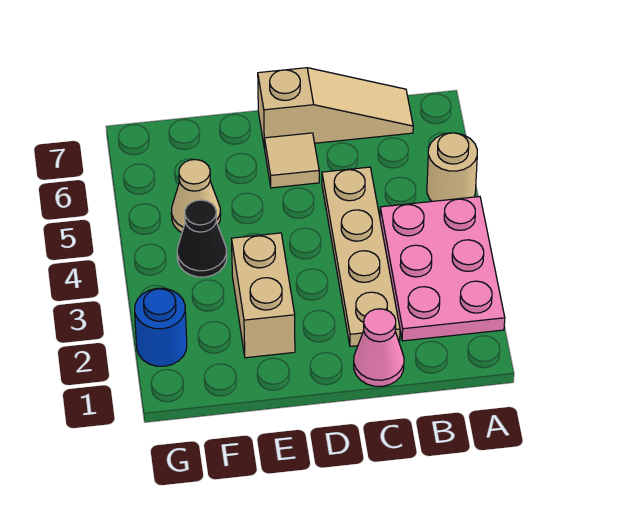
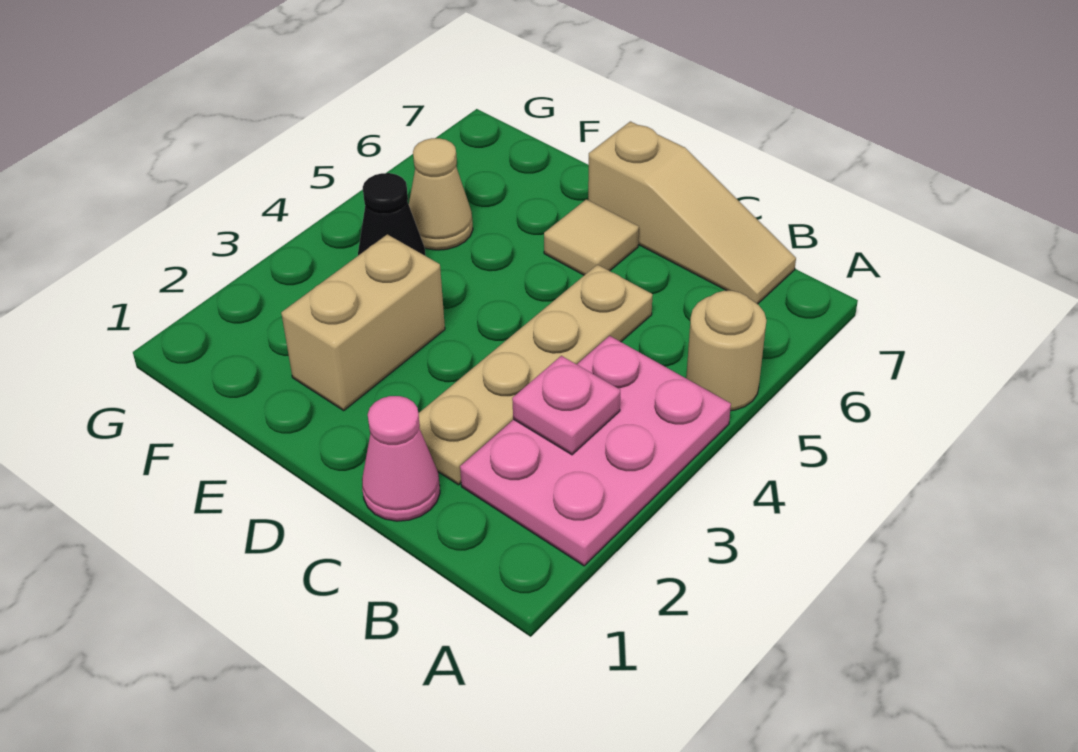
none -> pink plate B3 level 2
blue round brick G2 level 1 -> none

